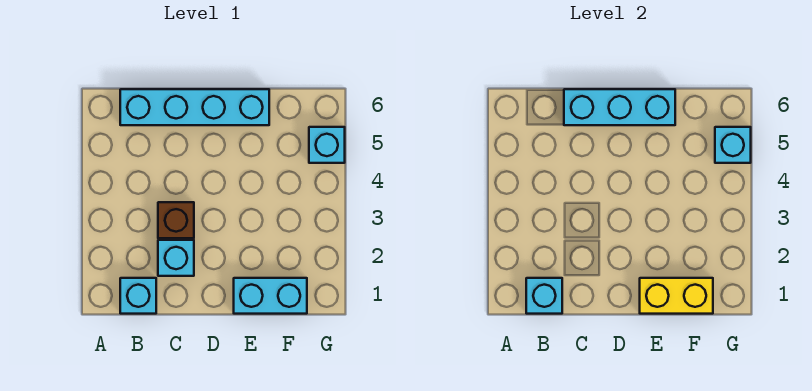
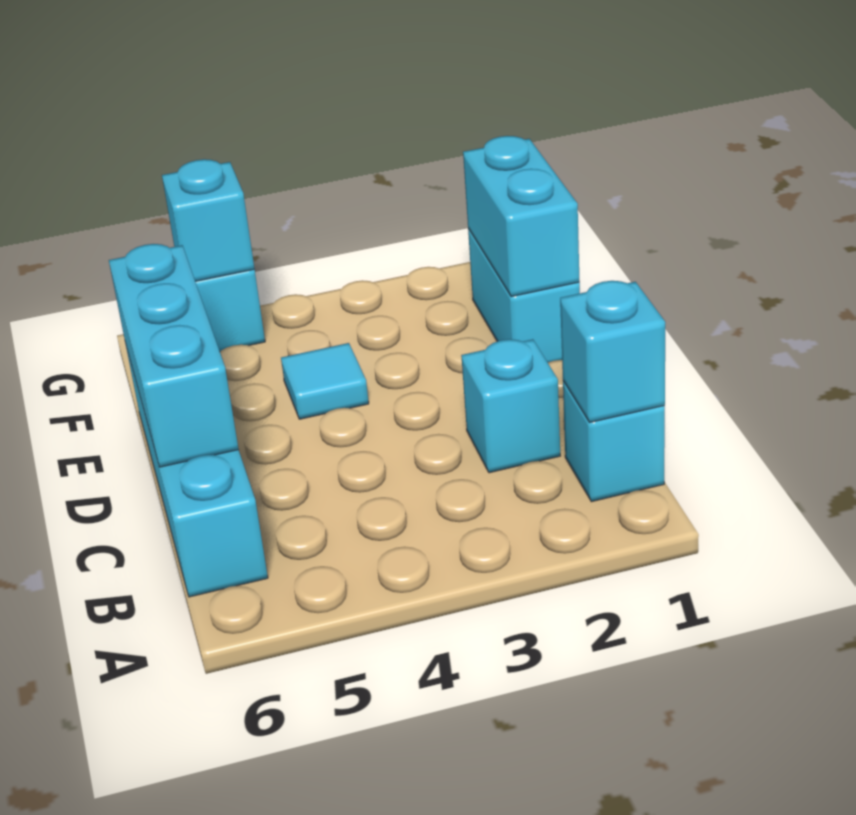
brown brick C3 level 1 -> none
yellow brick E1:F1 level 2 -> cyan brick E1:F1 level 2
none -> cyan tile E4 level 1

